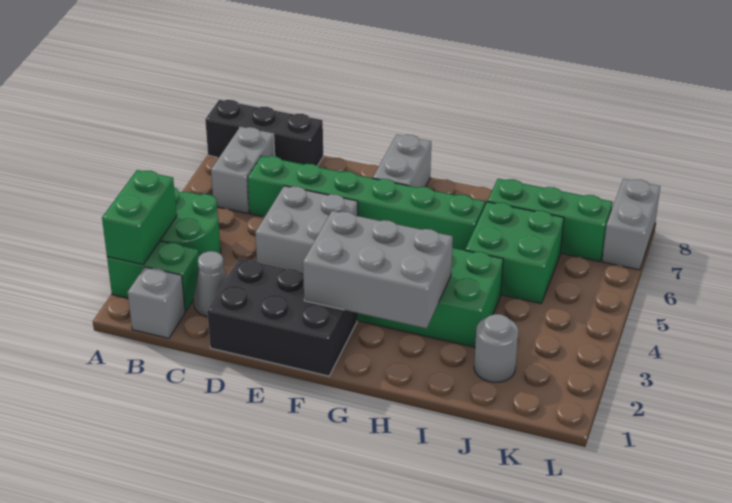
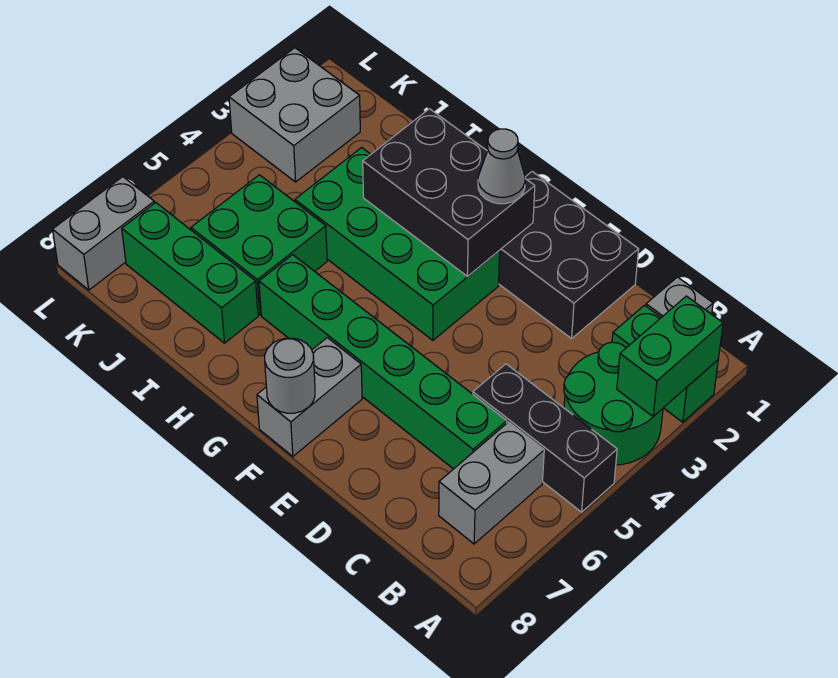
black brick A8:C8 level 1 -> black brick A5:C5 level 1
grey cone C2 level 1 -> grey cone F2 level 3
grey brick D4:E5 level 1 -> grey brick K2:L3 level 1
grey brick F2:H3 level 2 -> black brick F2:H3 level 2
grey round brick J2 level 1 -> grey round brick F8 level 2

